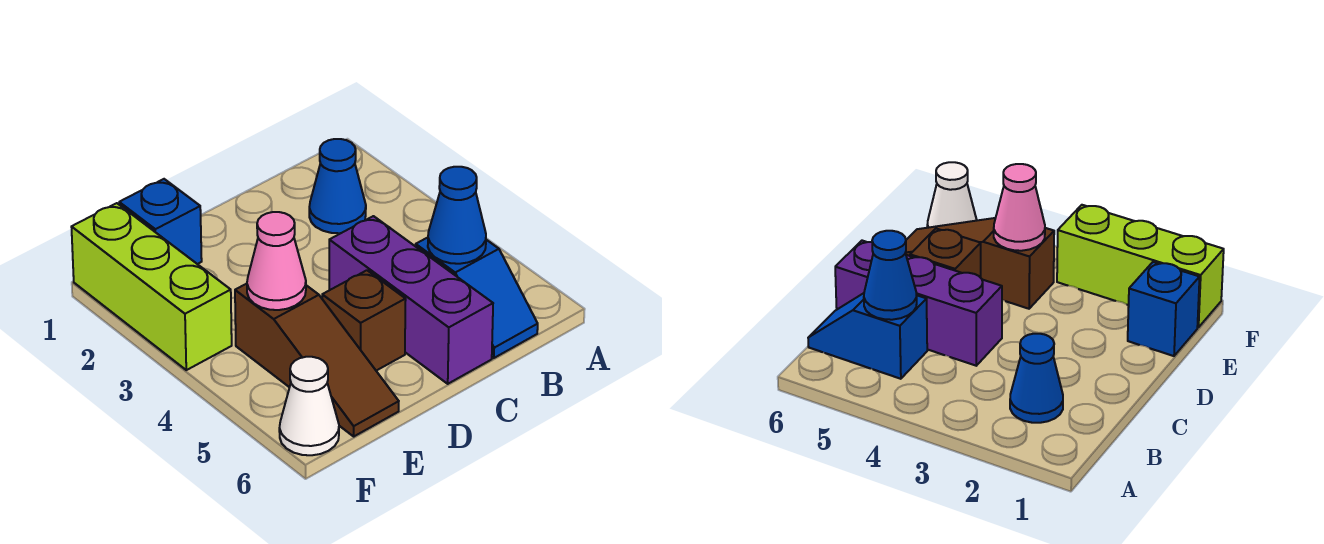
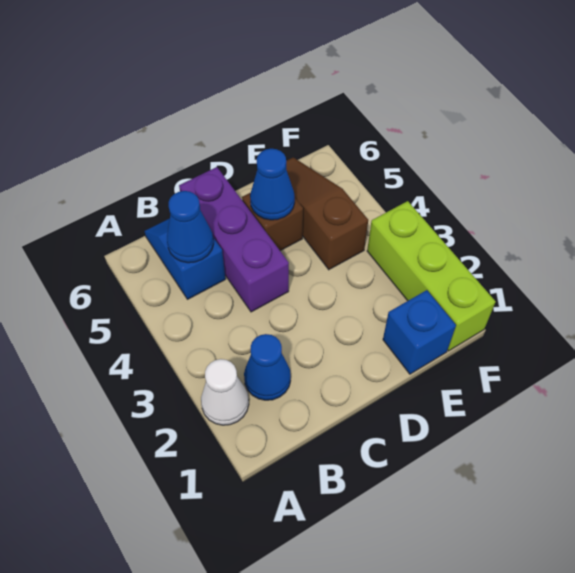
none -> blue cone D5 level 2
pink cone E4 level 2 -> none
white cone F6 level 1 -> white cone A2 level 1

